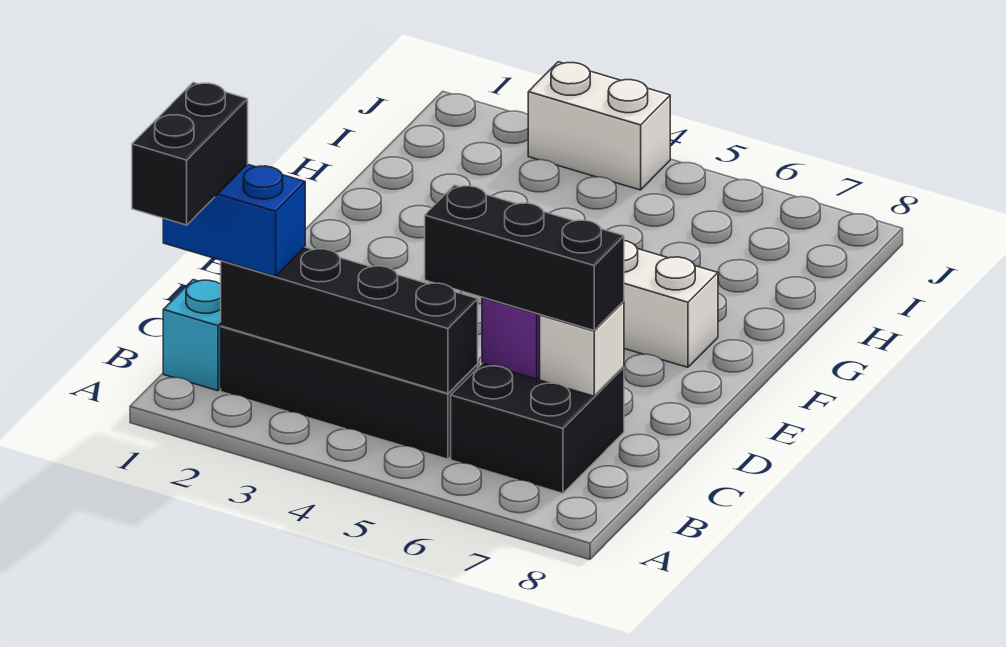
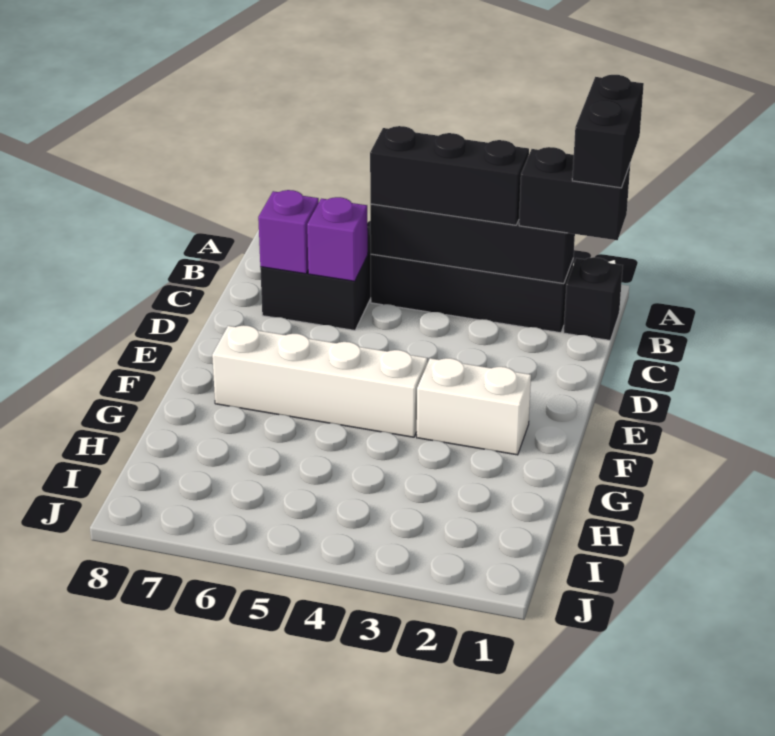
cyan brick B1 level 1 -> black brick B1 level 1
blue brick B1:B2 level 3 -> black brick B1:B2 level 3
black brick C5:C7 level 3 -> black brick B3:B5 level 3
white brick C7 level 2 -> purple brick C7 level 2
white brick J3:J4 level 1 -> white brick F2:F3 level 1

